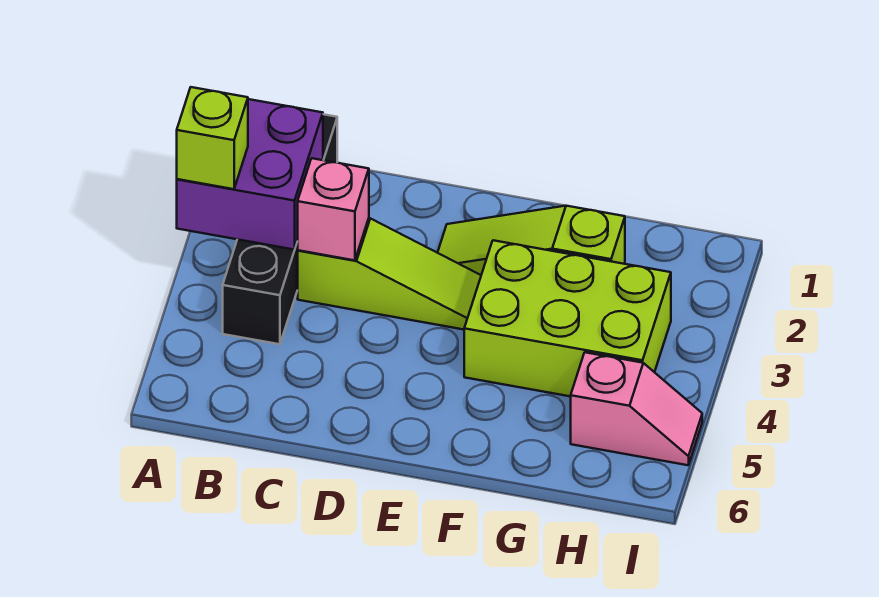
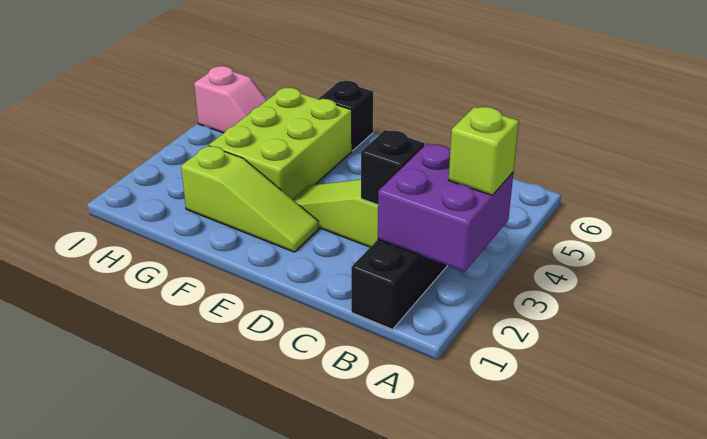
pink brick C3 level 2 -> black brick C3 level 2
lime brick F3:H4 level 1 -> lime brick F3:G5 level 1
none -> black brick F6 level 1
pink slope H5:I5 level 1 top H -> pink slope H5:I5 level 1 top I

